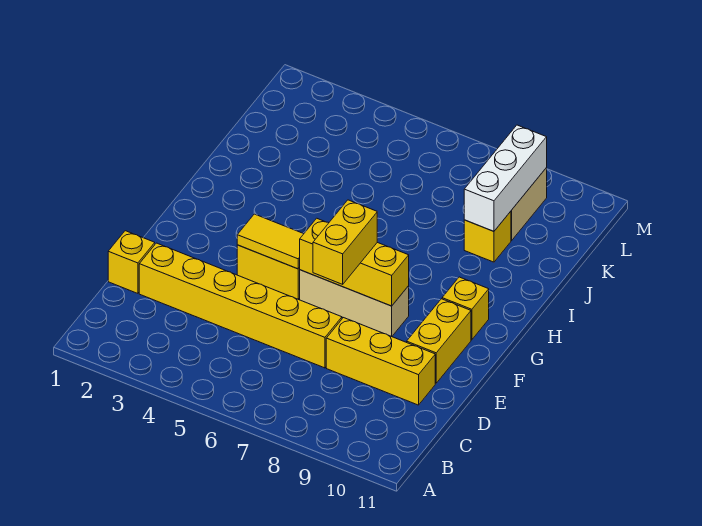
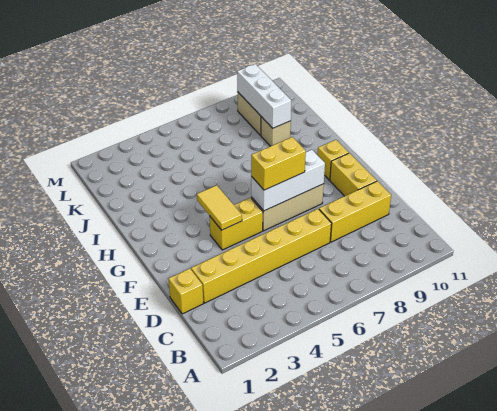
yellow brick E7:F7 level 3 -> yellow brick F6:F7 level 3
yellow tile F4:F5 level 2 -> yellow tile F4:G4 level 2
yellow brick F6:F8 level 2 -> white brick F6:F8 level 2
yellow brick J9 level 1 -> tan brick J9 level 1

